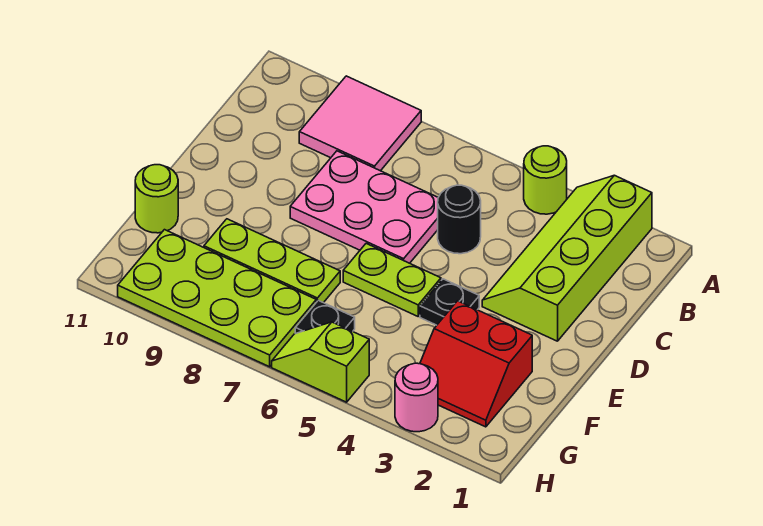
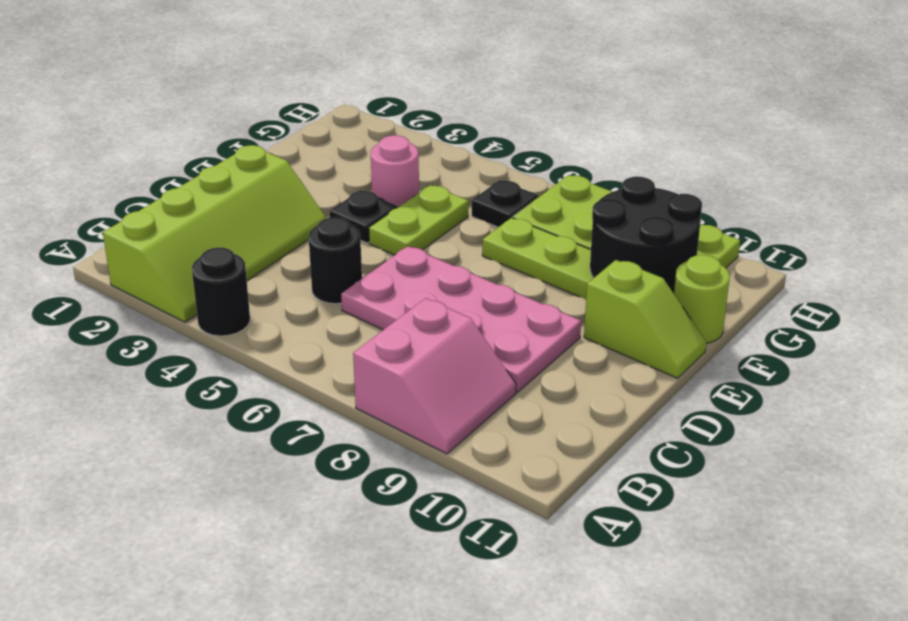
lime round brick A4 level 1 -> black round brick A4 level 1
pink tile A8:B9 level 1 -> pink slope A8:B9 level 1 top 8
pink plate C6:D8 level 1 -> pink plate C6:D9 level 1
lime plate E5:E6 level 1 -> lime plate E5:F5 level 1
red slope F2:G3 level 1 top F -> none
none -> black round brick F9:G10 level 2
pink round brick H3 level 1 -> pink round brick F4 level 1
lime slope H5:H6 level 1 top 5 -> lime slope E10:E11 level 1 top 10

